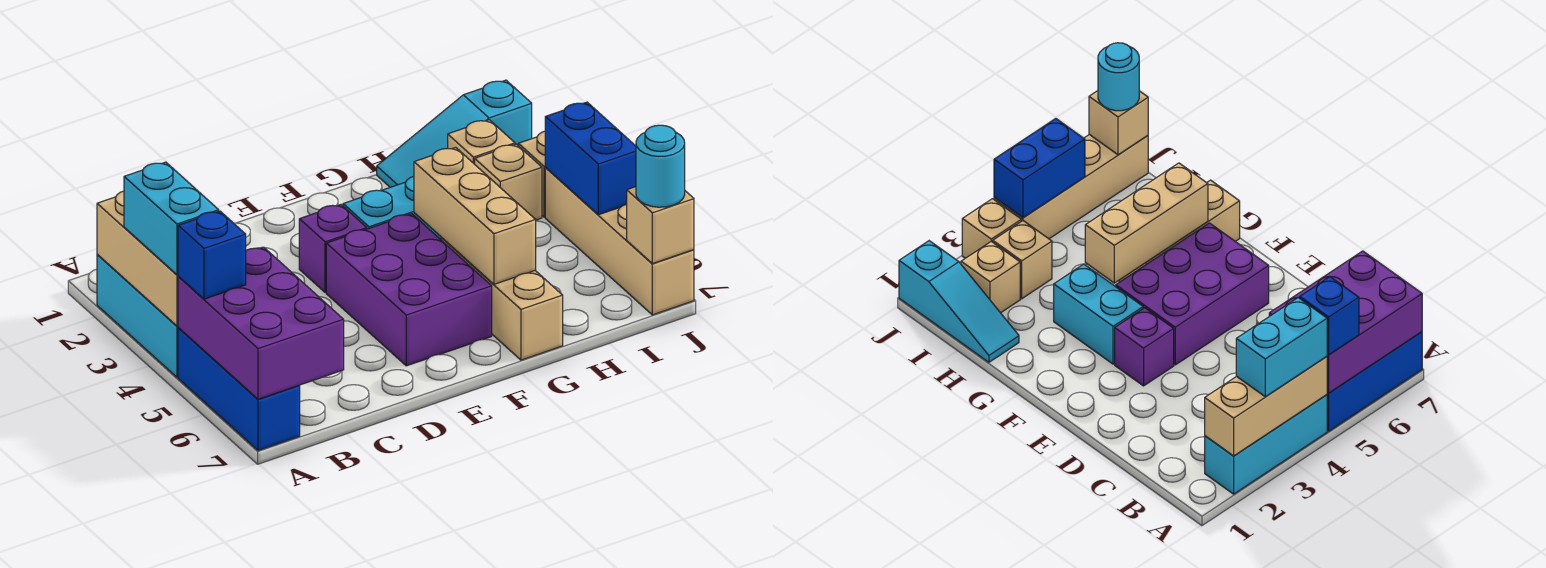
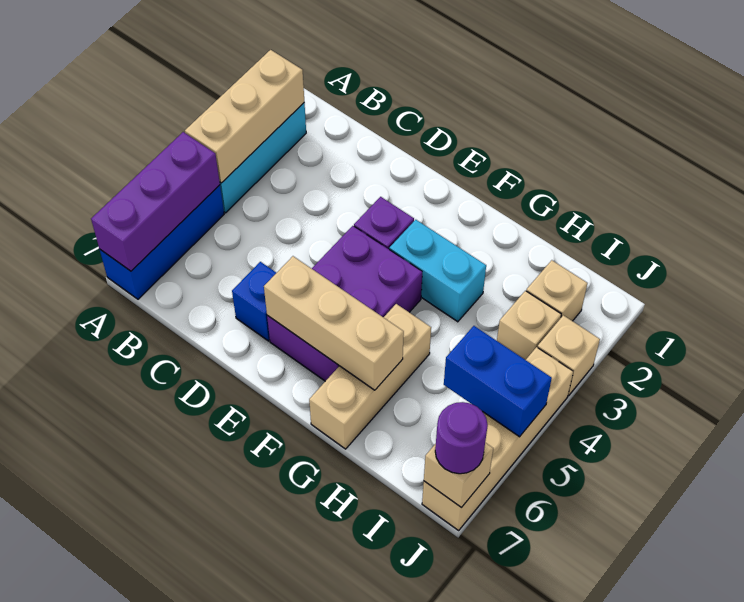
cyan brick A3:A4 level 3 -> none
purple brick A5:B7 level 2 -> purple brick A5:A7 level 2
blue brick A5 level 3 -> blue brick D6 level 1
tan brick G4:G6 level 2 -> tan brick E6:G6 level 2
cyan slope H1:J1 level 1 top J -> none
blue brick J4:J5 level 2 -> blue brick I5:J5 level 2
cyan round brick J7 level 3 -> purple round brick J7 level 3

